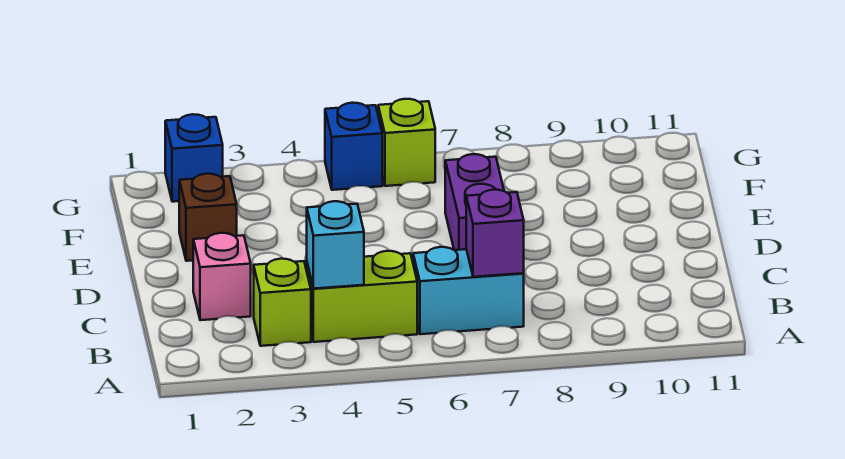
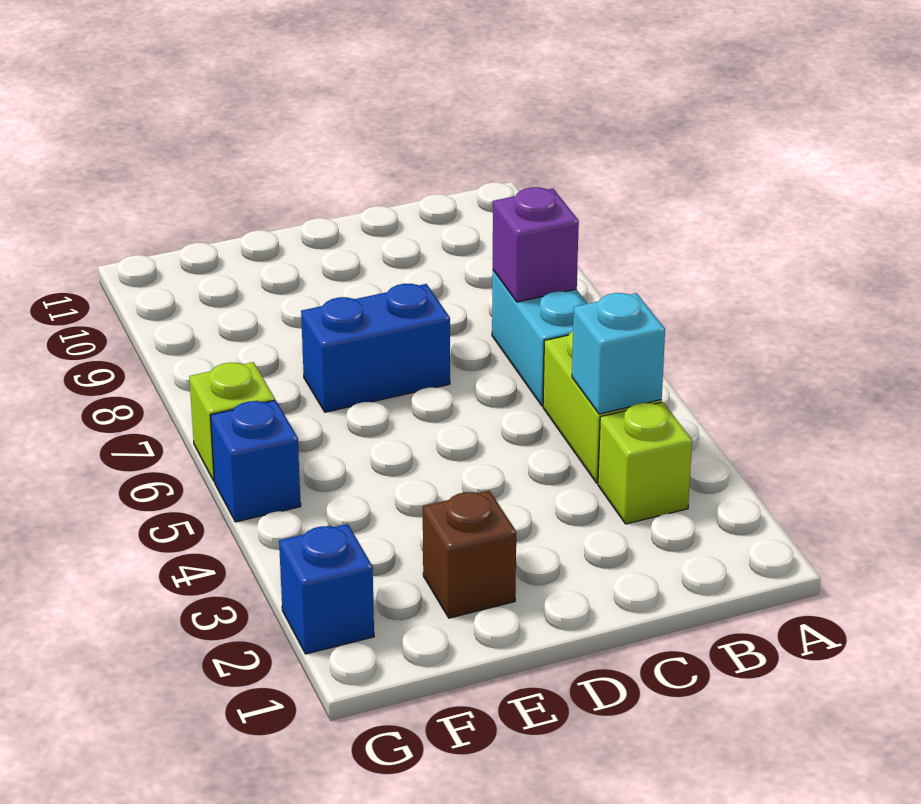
pink brick C2 level 1 -> none
purple brick D7:E7 level 1 -> blue brick D7:E7 level 1

